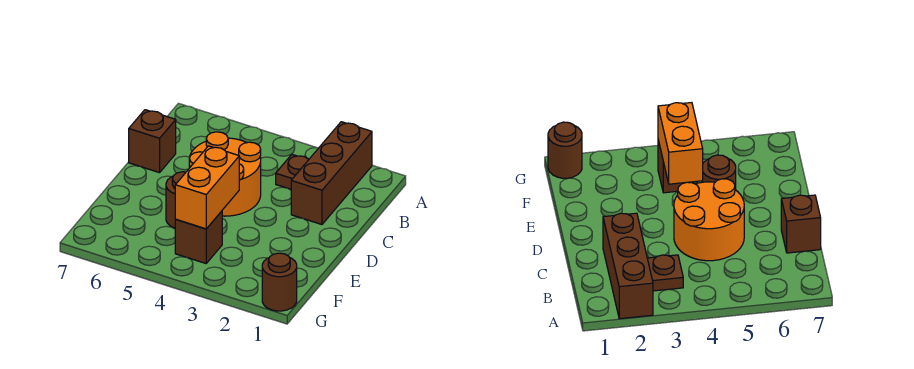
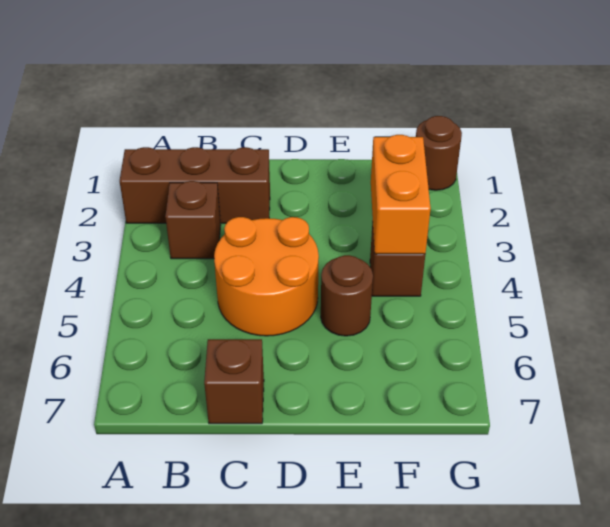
brown plate B3 level 1 -> brown brick B3 level 1
orange brick E4:F4 level 2 -> orange brick F3:F4 level 2

